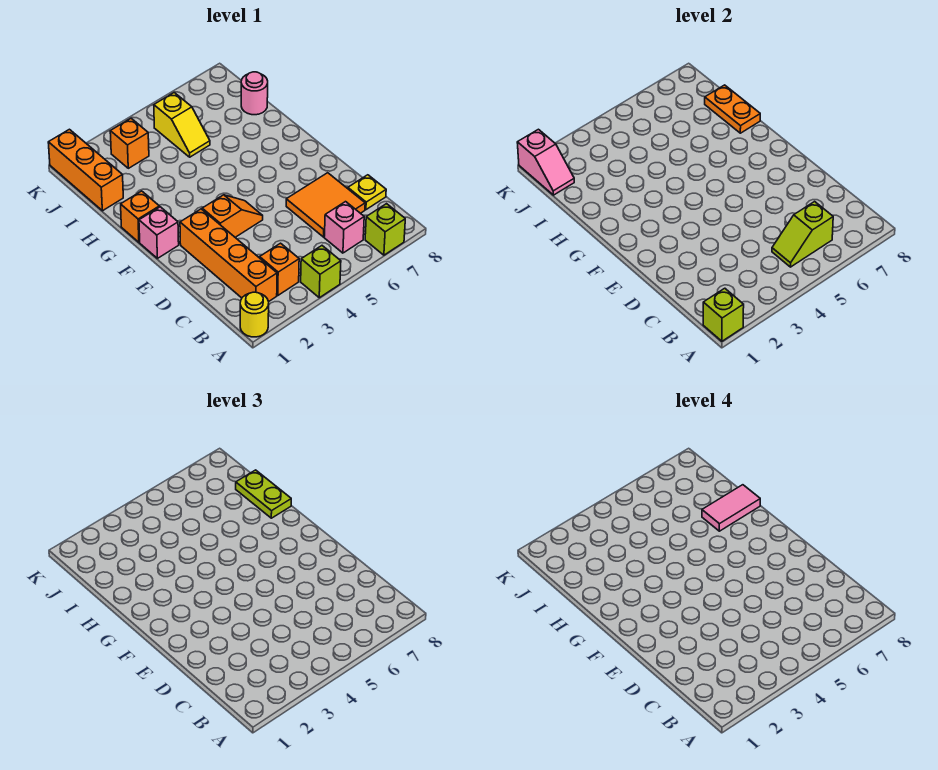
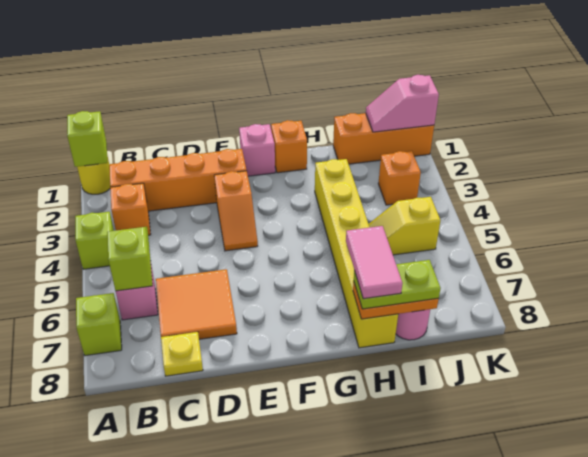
none -> yellow brick H3:H8 level 1

